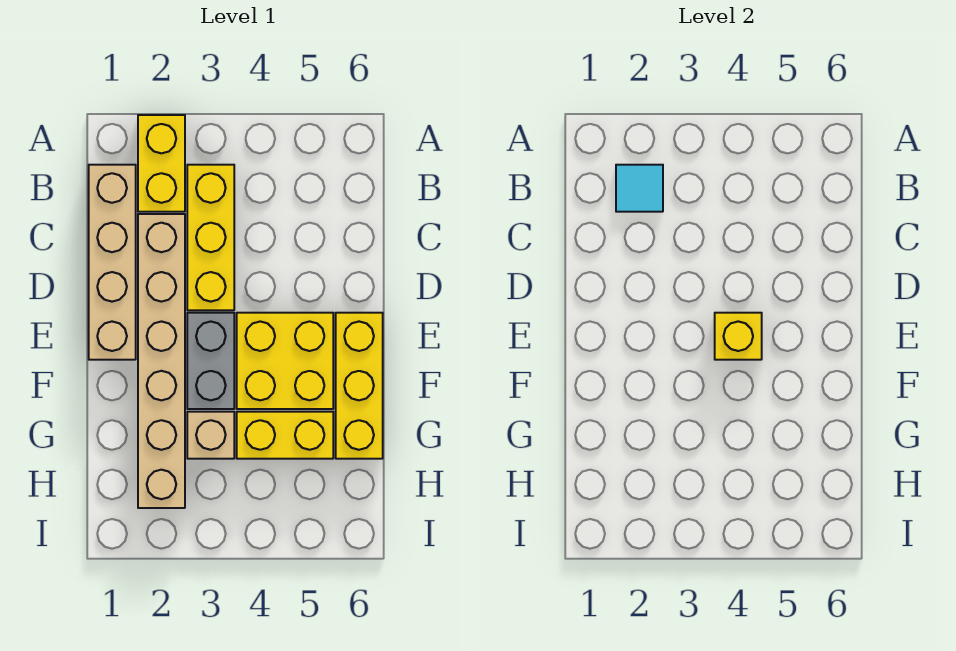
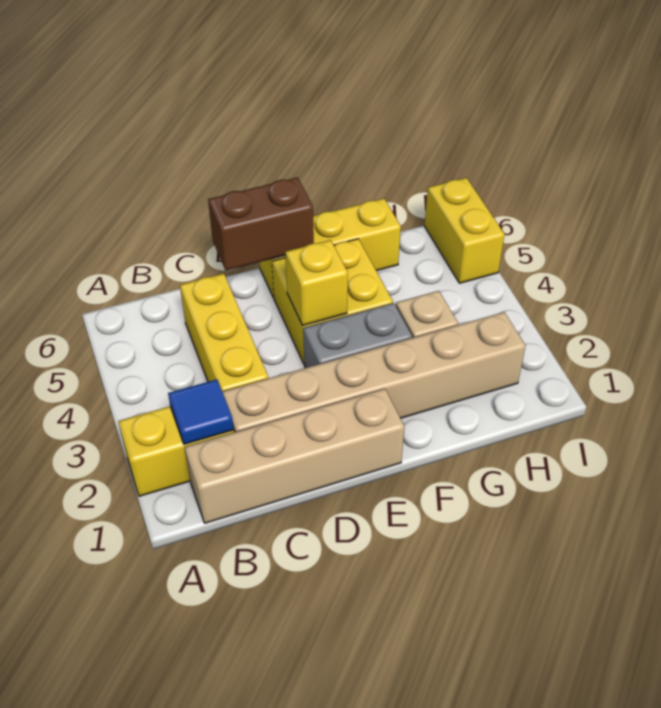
cyan tile B2 level 2 -> blue tile B2 level 2
yellow brick B3:D3 level 1 -> yellow brick C3:C5 level 1
none -> brown brick D6:E6 level 2
yellow brick G4:G5 level 1 -> yellow brick I5:I6 level 1

